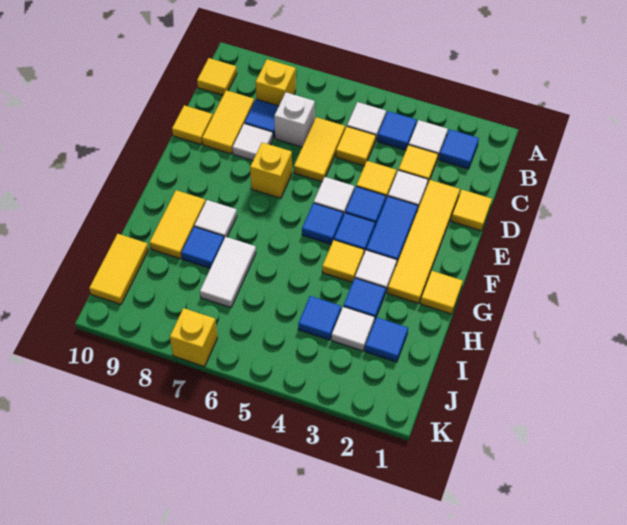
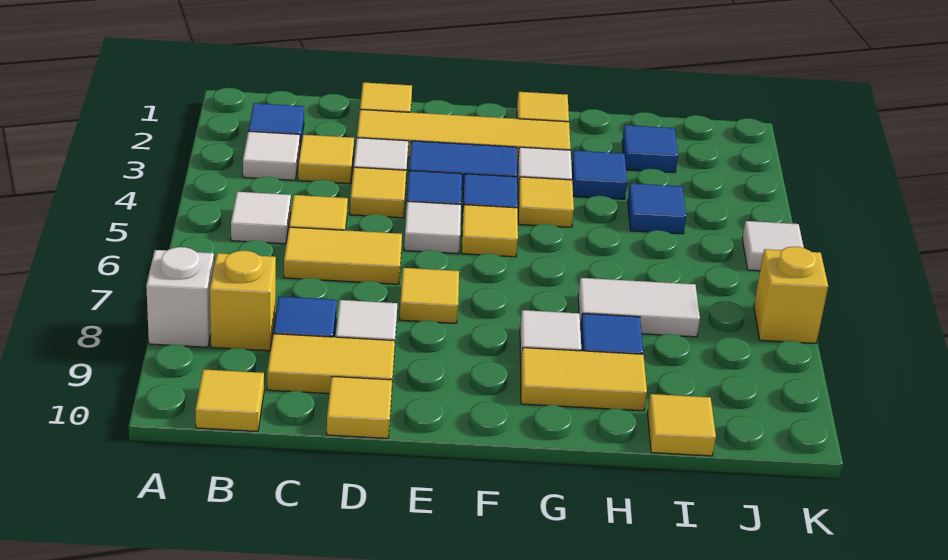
blue tile B4 level 1 -> none
white brick C7 level 1 -> white brick A8 level 1
yellow brick E7 level 1 -> yellow tile E7 level 1
blue tile F5 level 1 -> yellow tile F5 level 1
white tile I3 level 1 -> white tile K5 level 1
yellow tile I10:J10 level 1 -> yellow tile I10 level 1

